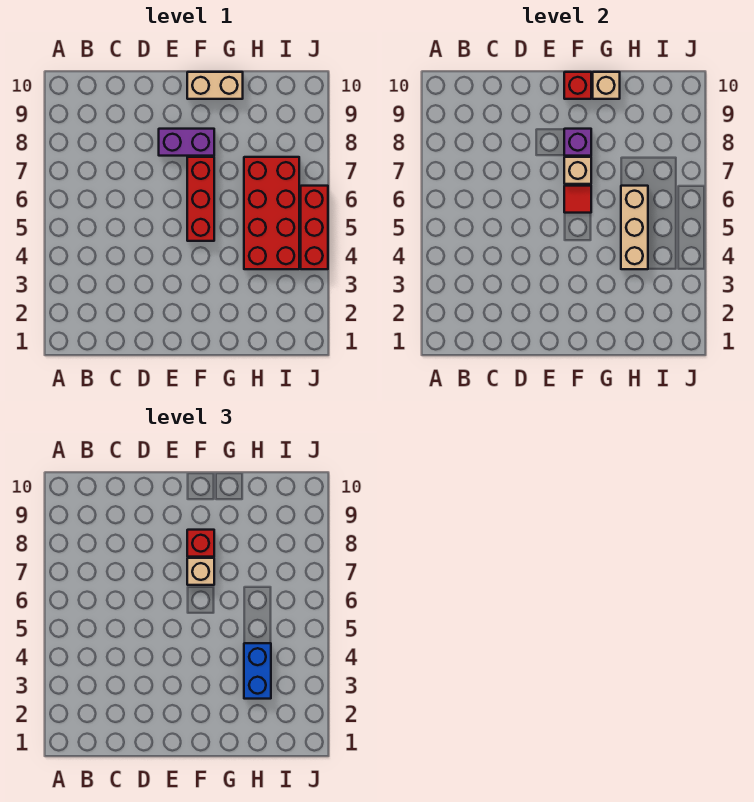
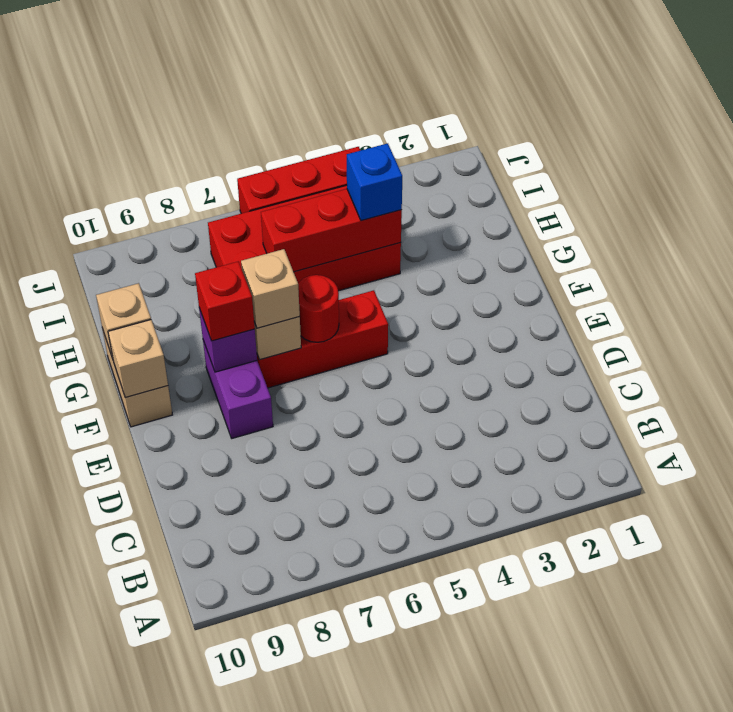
red tile F6 level 2 -> red round brick F6 level 2
red brick F10 level 2 -> tan brick F10 level 2
blue brick H3:H4 level 3 -> blue brick H4 level 3
tan brick H4:H6 level 2 -> red brick H4:H6 level 2

